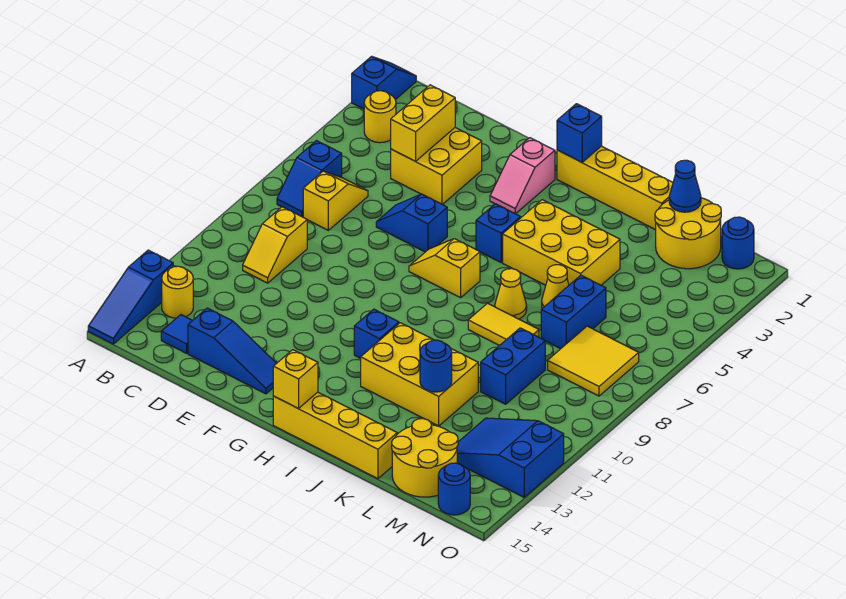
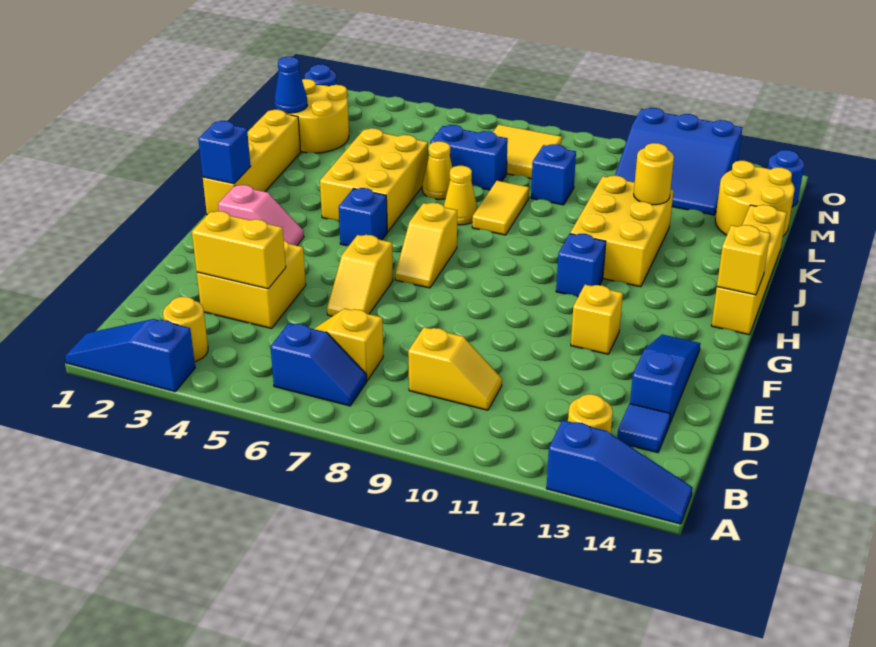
blue slope A1:A2 level 1 top 2 -> blue slope A1:A3 level 1 top 3
blue slope E6:F6 level 1 top F -> yellow slope E6:F6 level 1 top F
none -> yellow brick F12 level 1
blue round brick K12 level 2 -> yellow round brick K12 level 2
blue brick L9:L10 level 1 -> blue brick L9 level 1
blue slope M12:O13 level 1 top O -> blue slope M11:O13 level 1 top O

